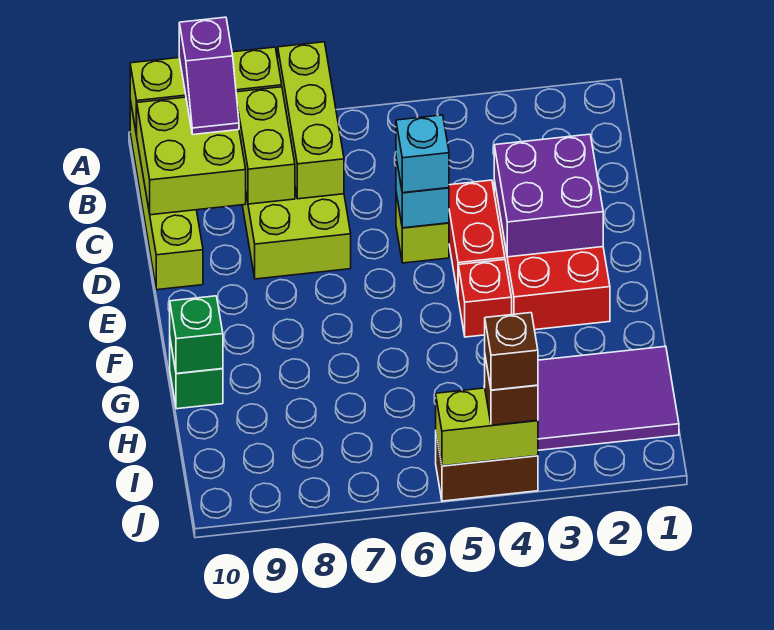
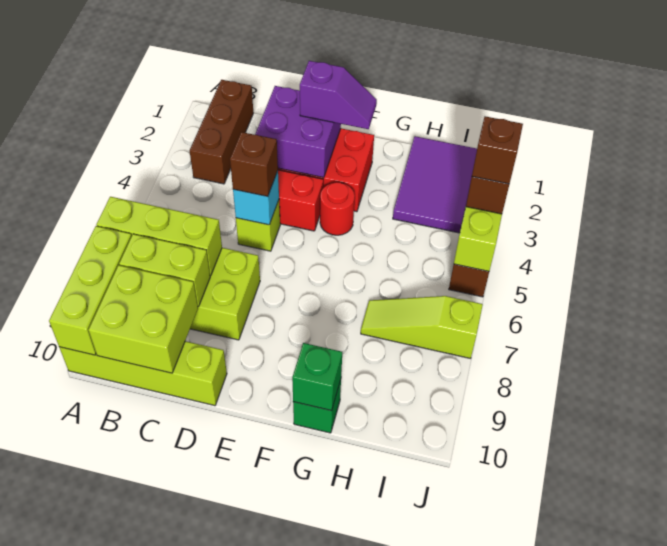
purple slope A9:B9 level 3 top A -> purple slope E2:F2 level 3 top E
none -> brown brick B1:B3 level 1
cyan brick D5 level 3 -> brown brick D5 level 3
red brick F4 level 1 -> red round brick F4 level 1
none -> lime slope H7:J7 level 1 top J

